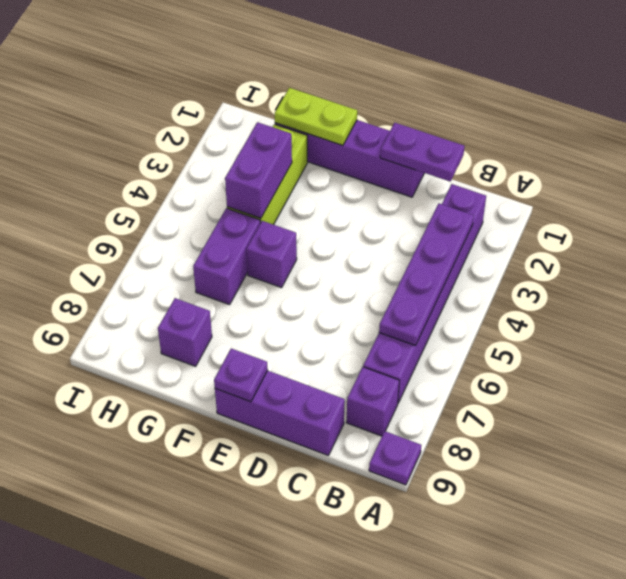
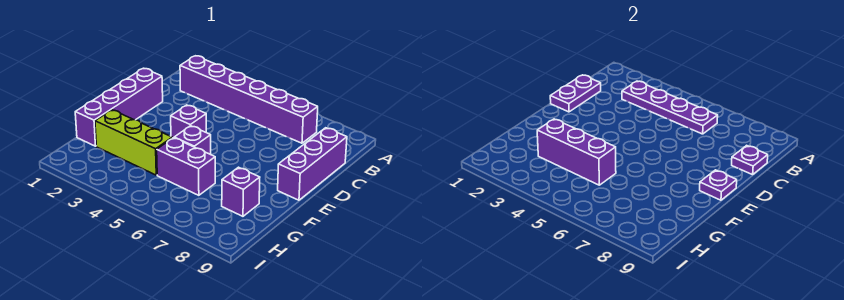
purple plate A9 level 1 -> purple plate C9 level 2
purple brick B8 level 1 -> purple brick E4 level 1
lime plate F1:G1 level 2 -> none
purple brick G3:G4 level 2 -> purple brick G3:G5 level 2

